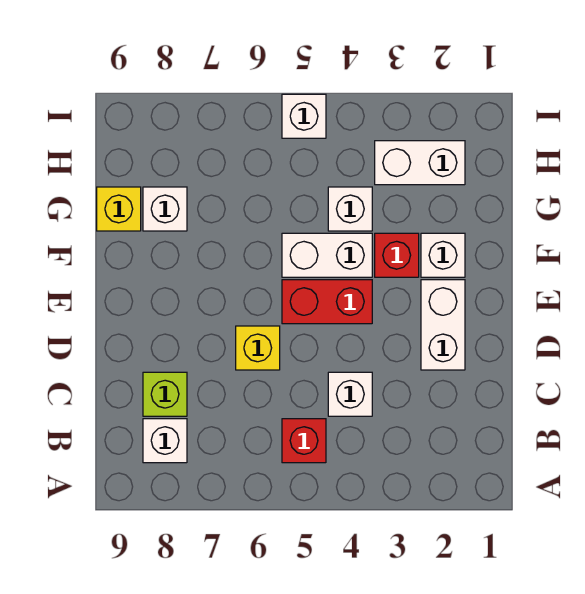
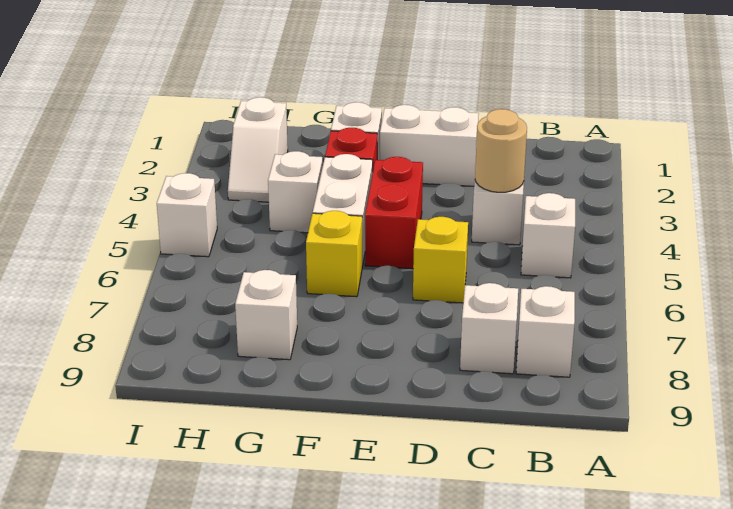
red brick B5 level 1 -> white brick B5 level 1
none -> tan round brick C4 level 2
lime brick C8 level 1 -> white brick C8 level 1
yellow brick G9 level 1 -> yellow brick F6 level 1
white brick H2:H3 level 1 -> white slope H2:H3 level 1 top 2

